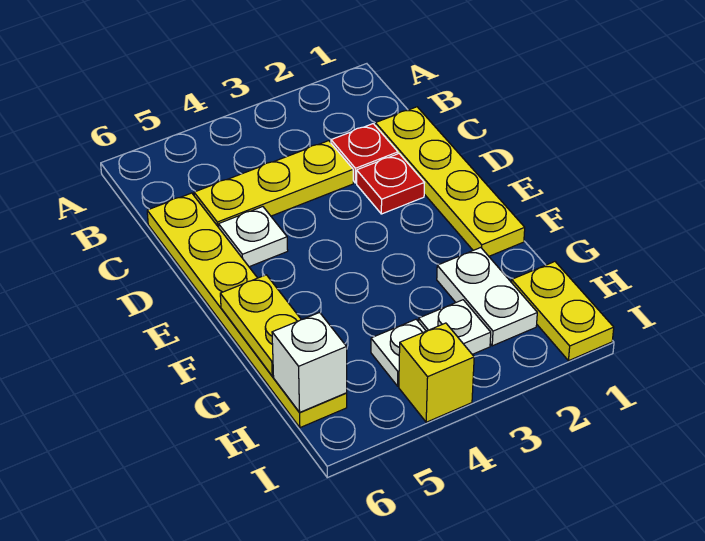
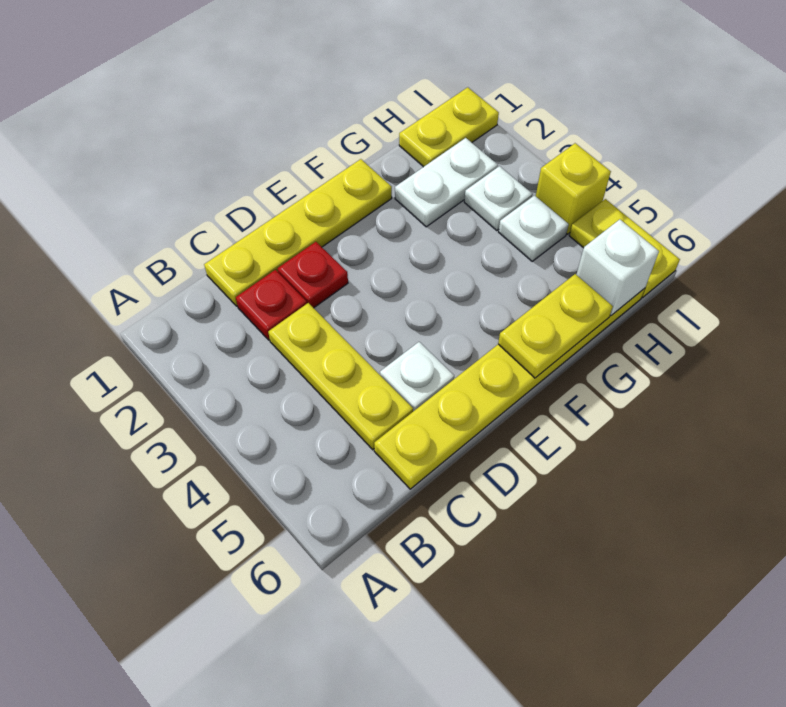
none -> yellow plate I5:I6 level 1

